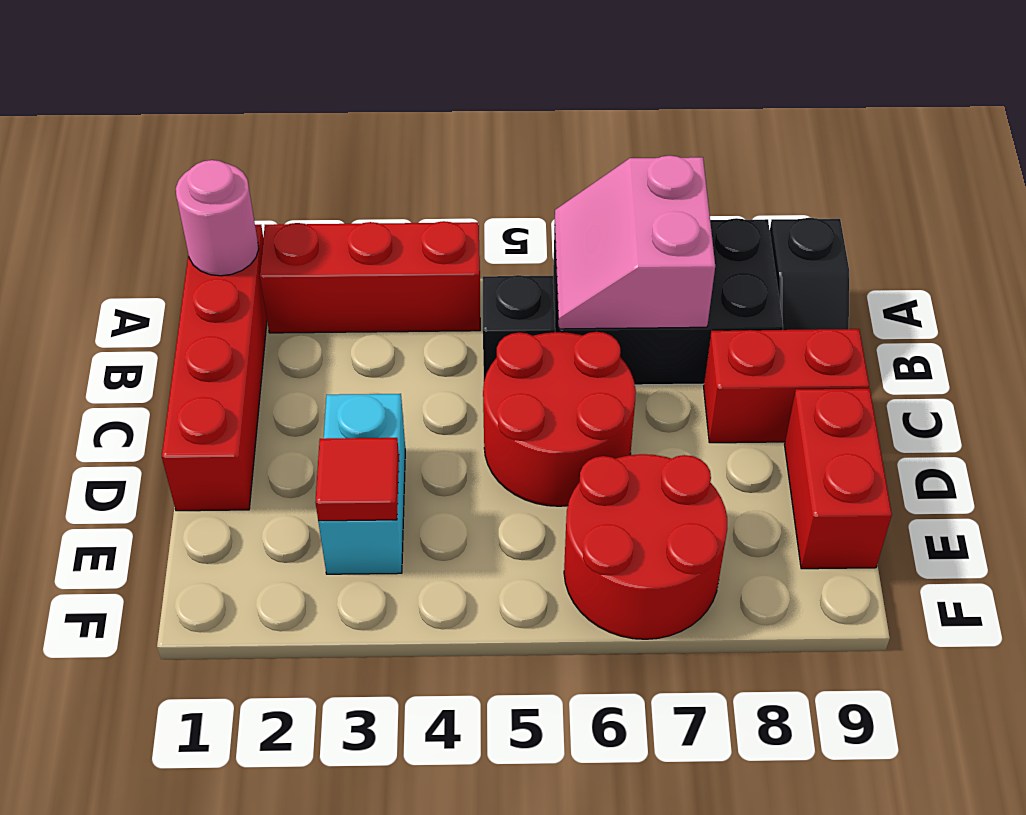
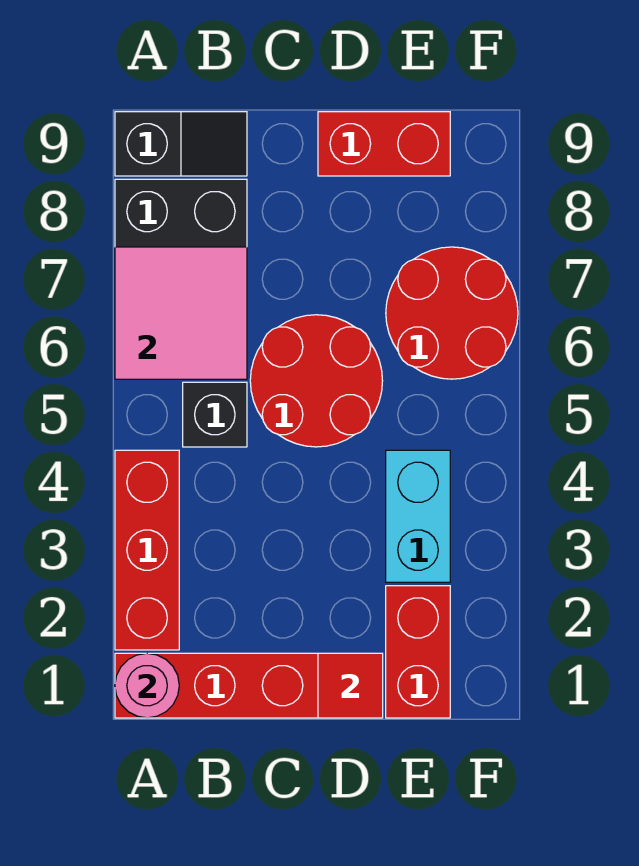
pink slope A6:B7 level 2 top 7 -> pink tile A6:B7 level 2
red brick C8:C9 level 1 -> red brick E1:E2 level 1
cyan brick D3:E3 level 1 -> cyan brick E3:E4 level 1
red tile E3 level 2 -> red tile D1 level 2

